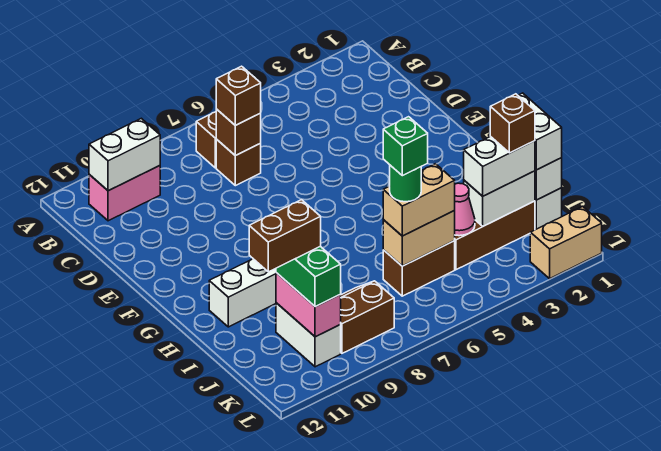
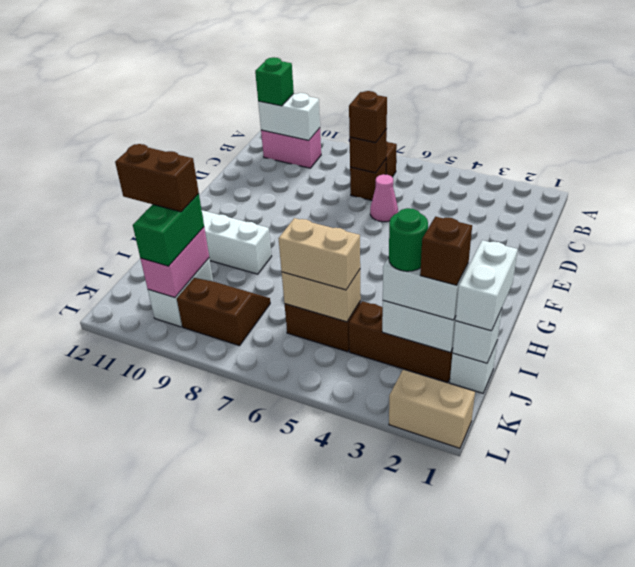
pink cone J4 level 2 -> pink cone D6 level 1
green round brick J6 level 4 -> green round brick J3 level 4
green brick J6 level 5 -> green brick B11 level 3

